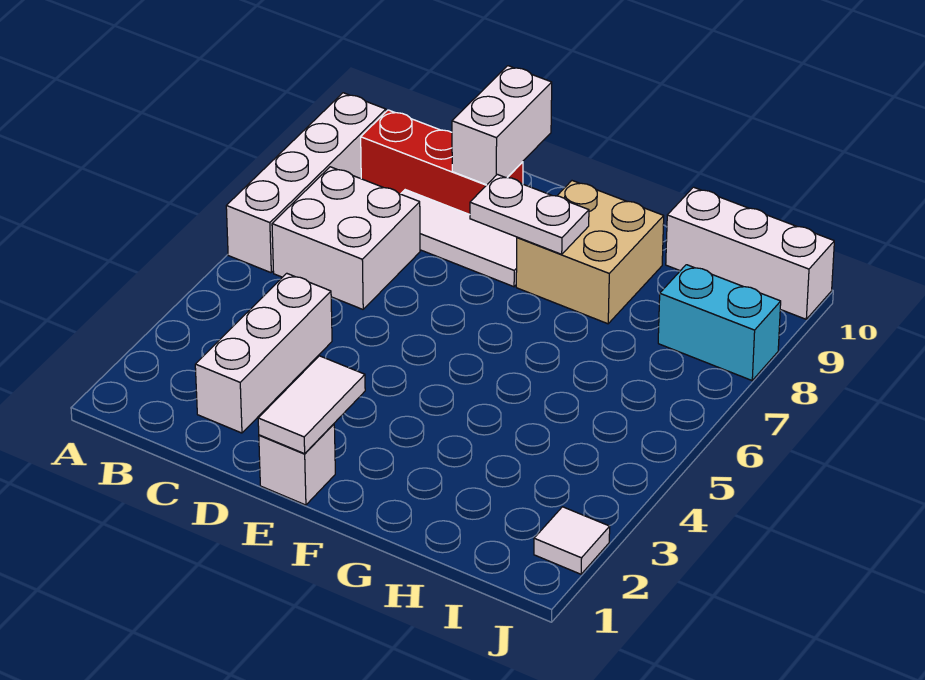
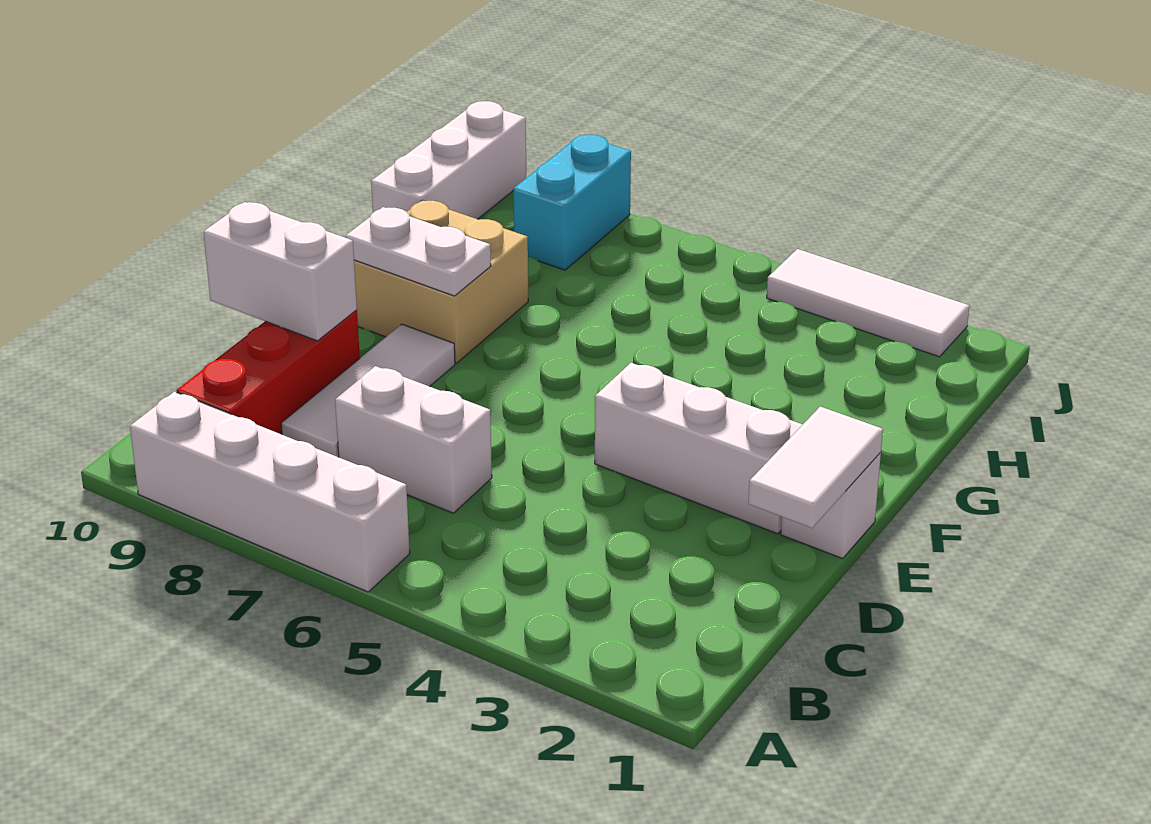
white brick B6:C7 level 1 -> white brick C6:C7 level 1
white brick C2:C4 level 1 -> white brick E2:E4 level 1
white tile E1:E2 level 2 -> white tile D1:E1 level 2
white plate E8:F8 level 2 -> white plate F8:F9 level 2
white tile J2 level 1 -> white tile J2:J4 level 1

